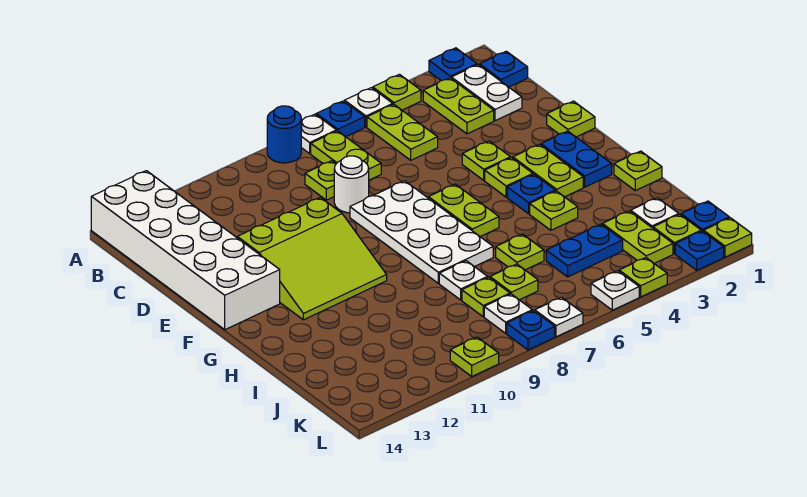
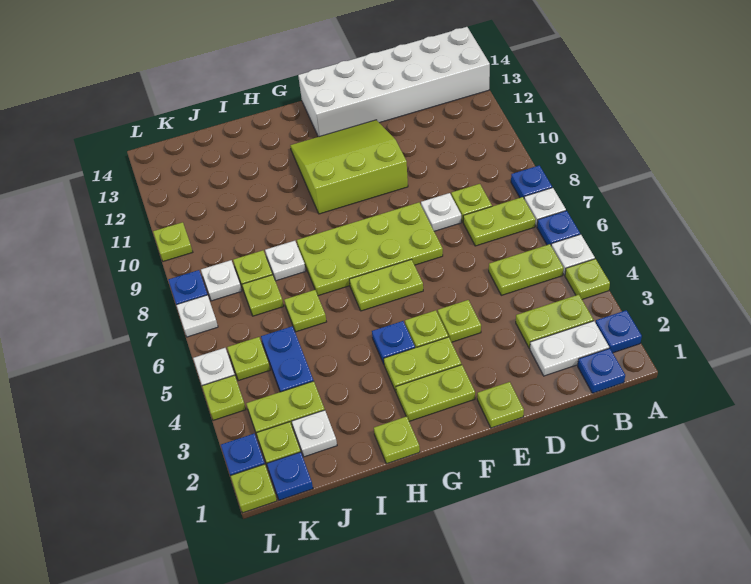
blue round brick A8 level 1 -> blue plate A8 level 1
white round brick D8 level 1 -> white plate D8 level 1
white plate E7:H8 level 1 -> lime plate E7:H8 level 1
lime slope E10:G12 level 1 top E -> lime slope E10:G12 level 1 top 10
blue plate F2:G2 level 1 -> lime plate F2:G2 level 1
lime plate H4 level 1 -> lime plate K5 level 1

